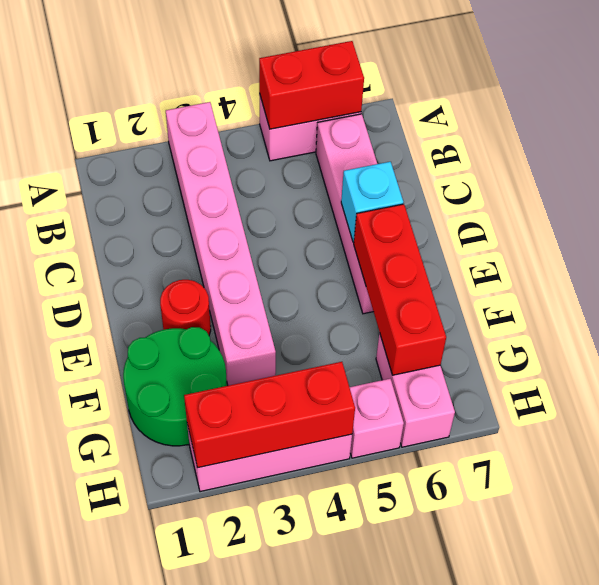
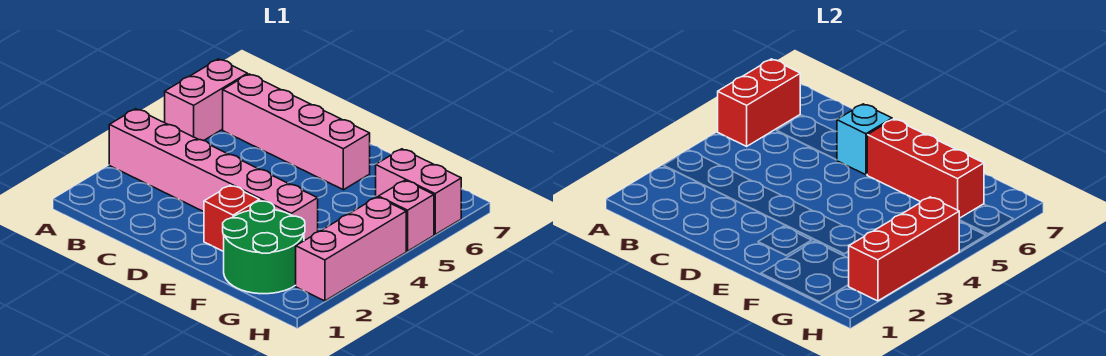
red round brick E2 level 1 -> red brick E2 level 1

